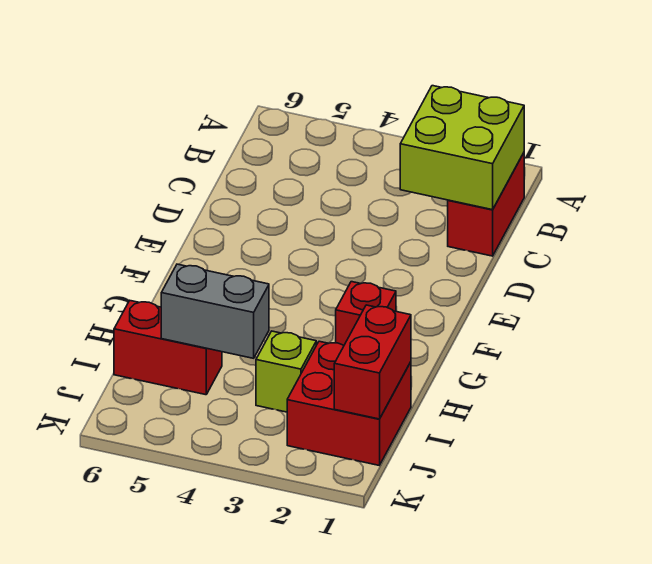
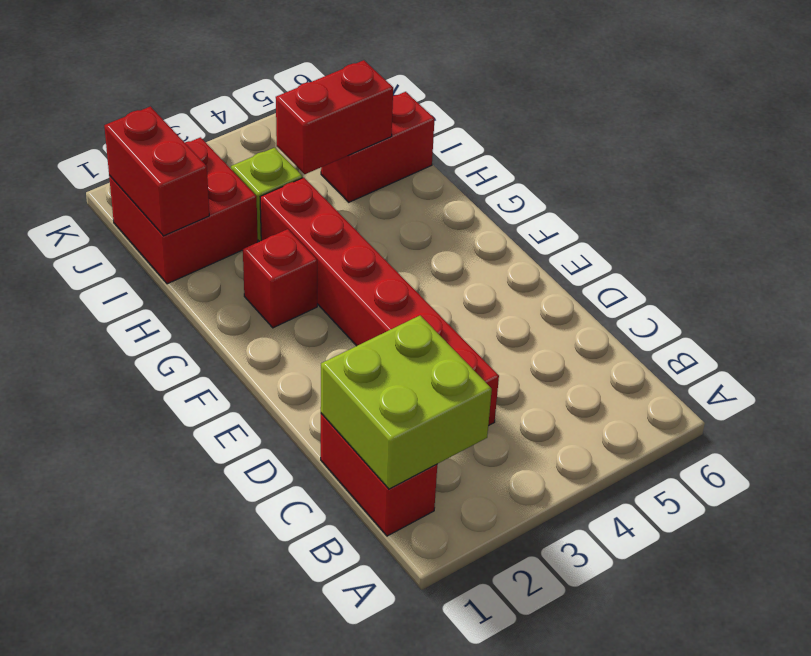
none -> red brick C3:H3 level 1
grey brick I4:I5 level 2 -> red brick I4:I5 level 2

